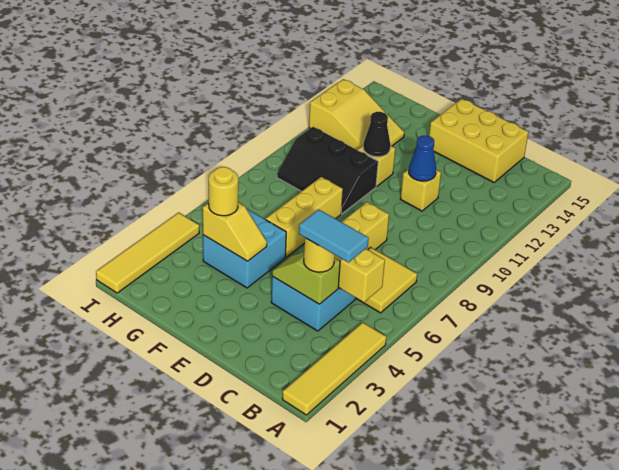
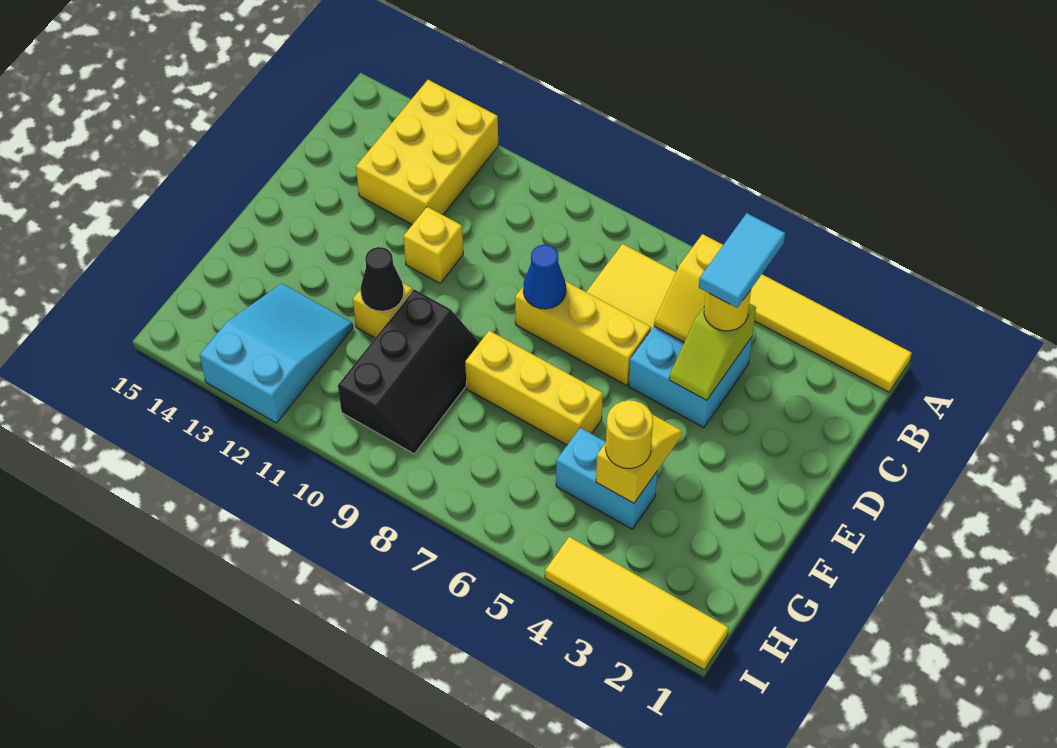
yellow brick C14:E15 level 1 -> yellow brick A12:C13 level 1
blue cone D11 level 2 -> blue cone D8 level 2
cyan brick F4:G5 level 1 -> cyan brick G4:G5 level 1
yellow slope G12:I13 level 1 top I -> cyan slope G12:I13 level 1 top I

